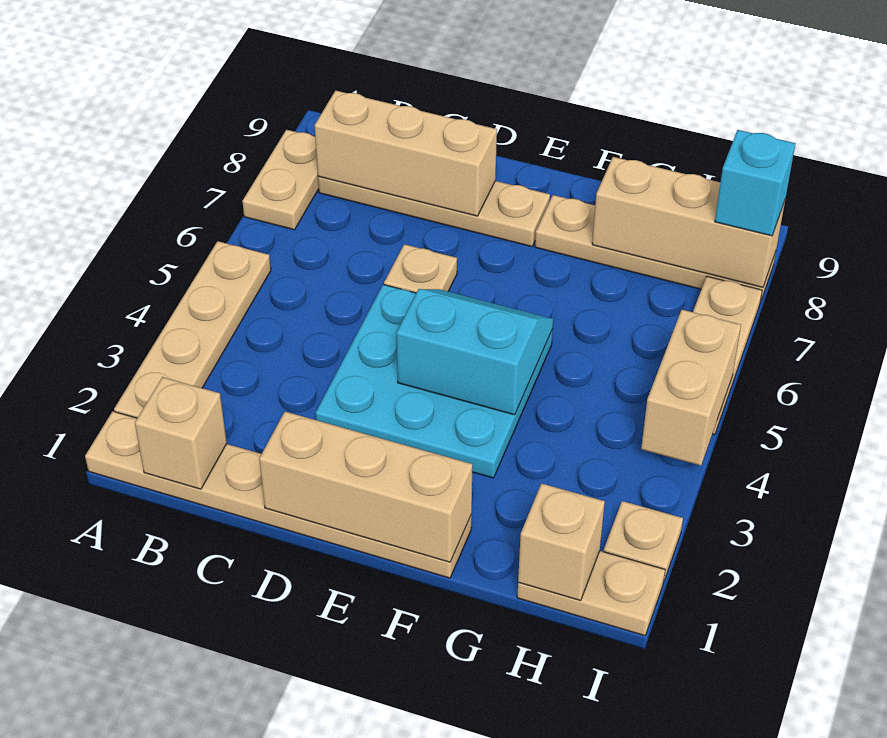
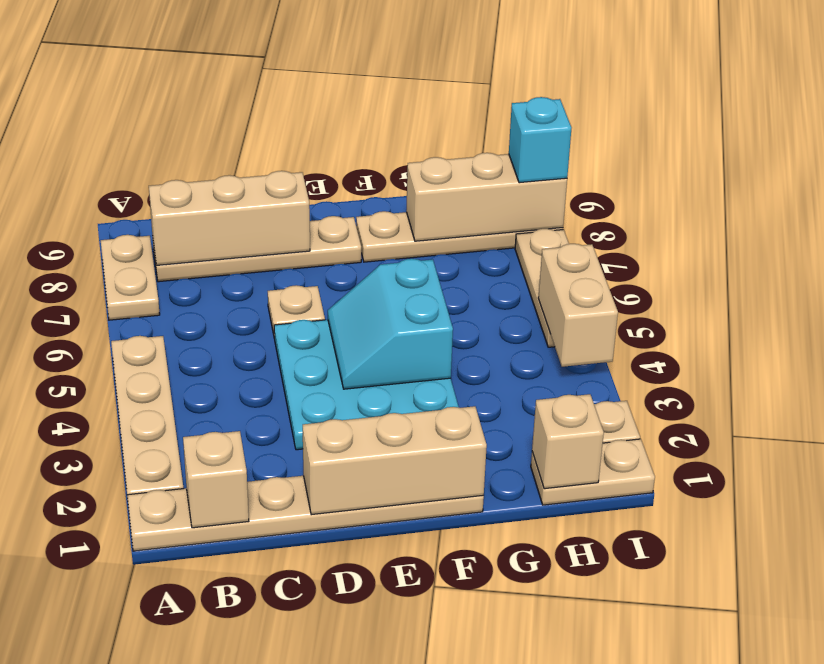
cyan slope E4:F5 level 2 top 4 -> cyan slope E4:F5 level 2 top F

